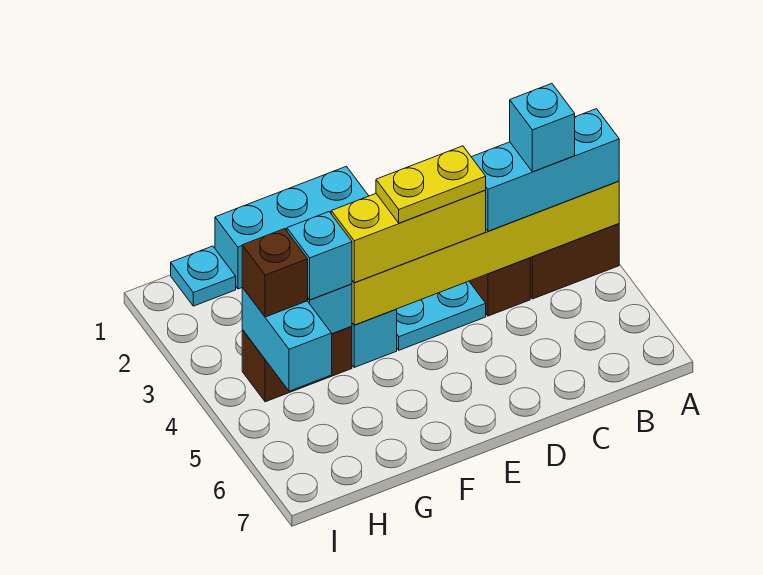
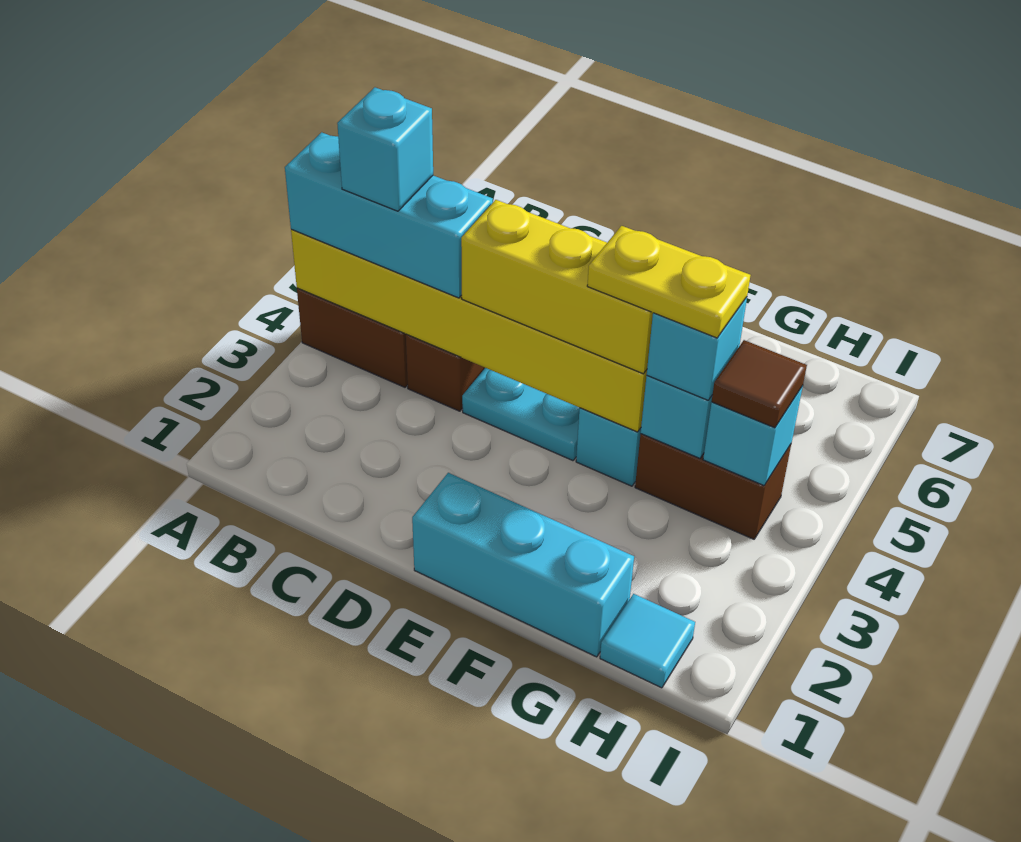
yellow plate D4:E4 level 4 -> yellow plate F4:G4 level 4
cyan plate H1 level 1 -> cyan tile H1 level 1
cyan brick H4:H5 level 2 -> cyan brick H4 level 2
brown brick H4 level 3 -> brown tile H4 level 3

